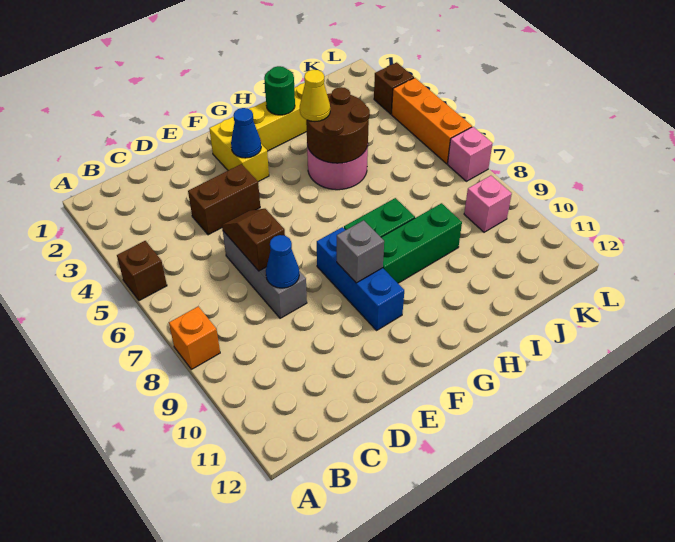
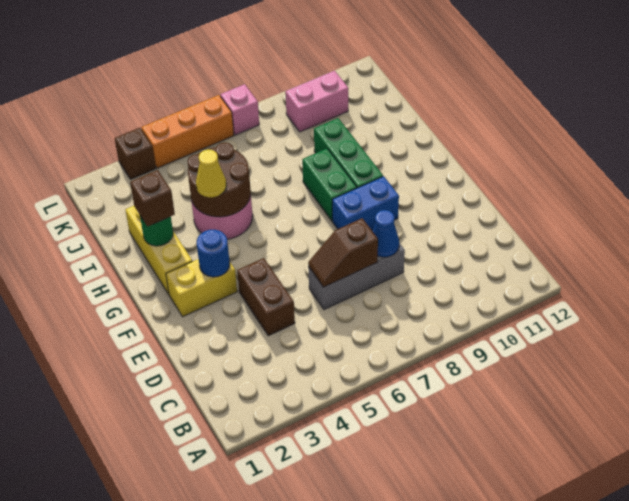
brown brick A5 level 1 -> brown brick H2 level 3
orange brick A8 level 1 -> none
blue cone F3 level 2 -> blue round brick F3 level 2
blue brick F8:F10 level 1 -> blue brick F8:F9 level 1
grey brick F9 level 2 -> none
pink brick K9 level 1 -> pink brick K9:K10 level 1

